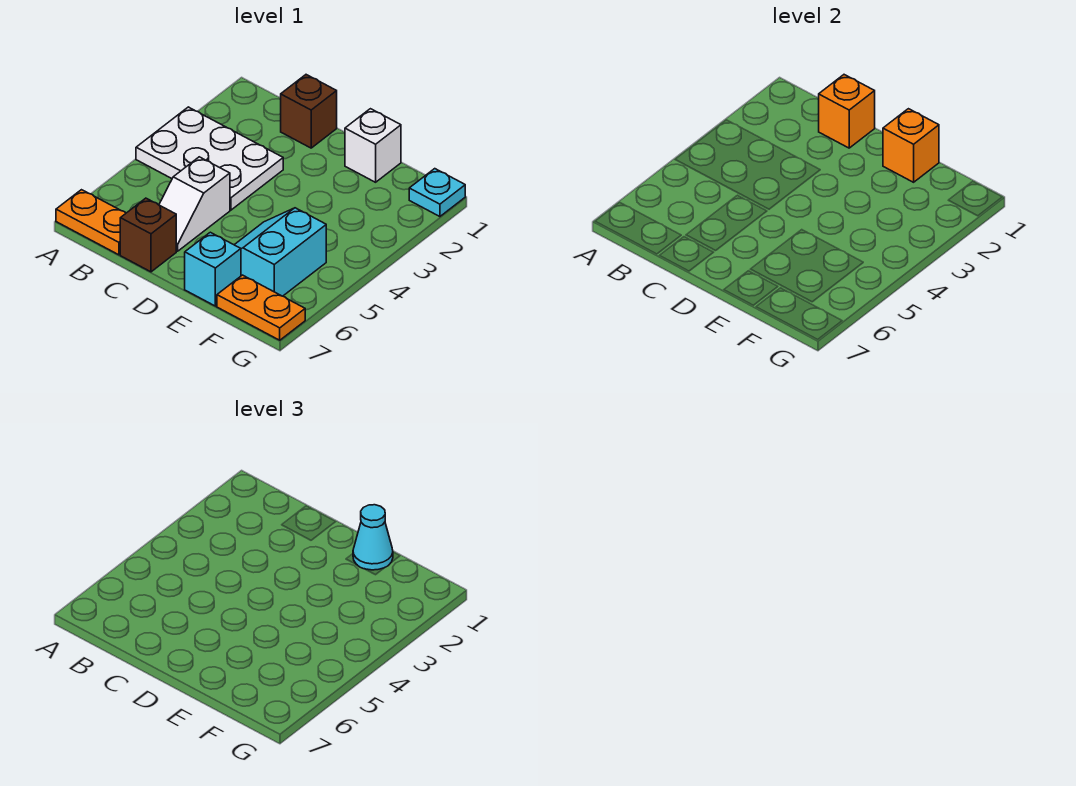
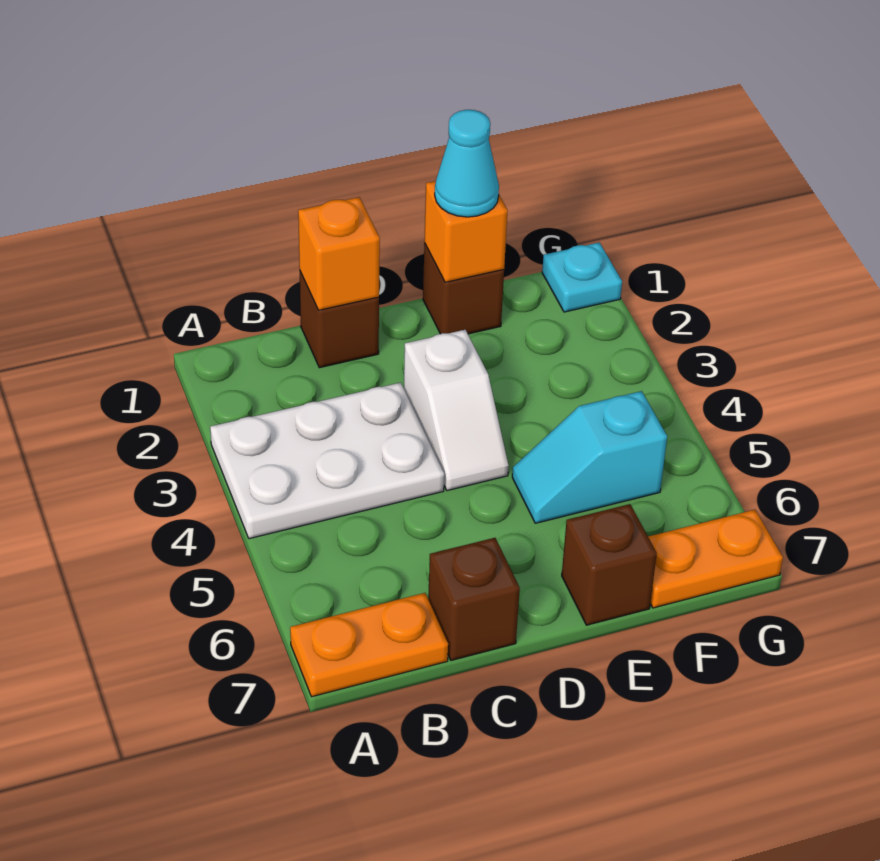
white slope C5:C6 level 1 top 5 -> white slope D3:D4 level 1 top 3
white brick E1 level 1 -> brown brick E1 level 1
cyan slope E5:F6 level 1 top F -> cyan slope E5:F5 level 1 top F
cyan brick E7 level 1 -> brown brick E7 level 1

